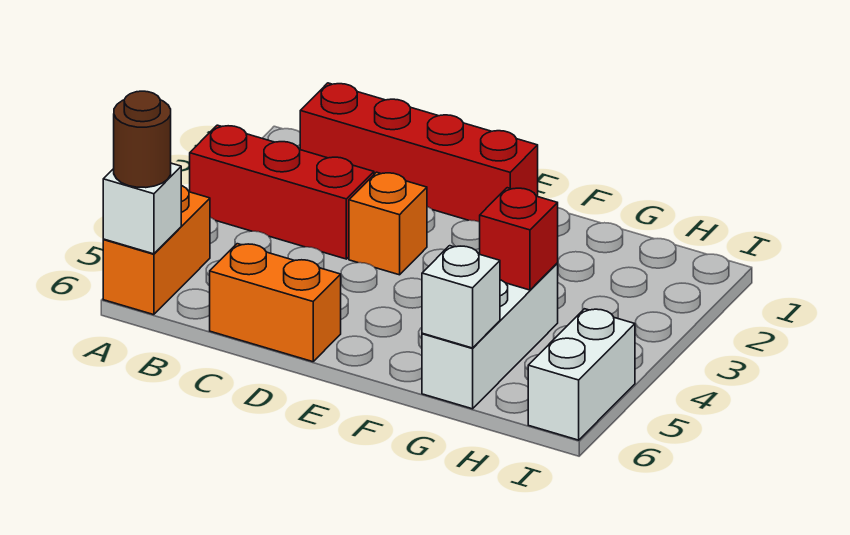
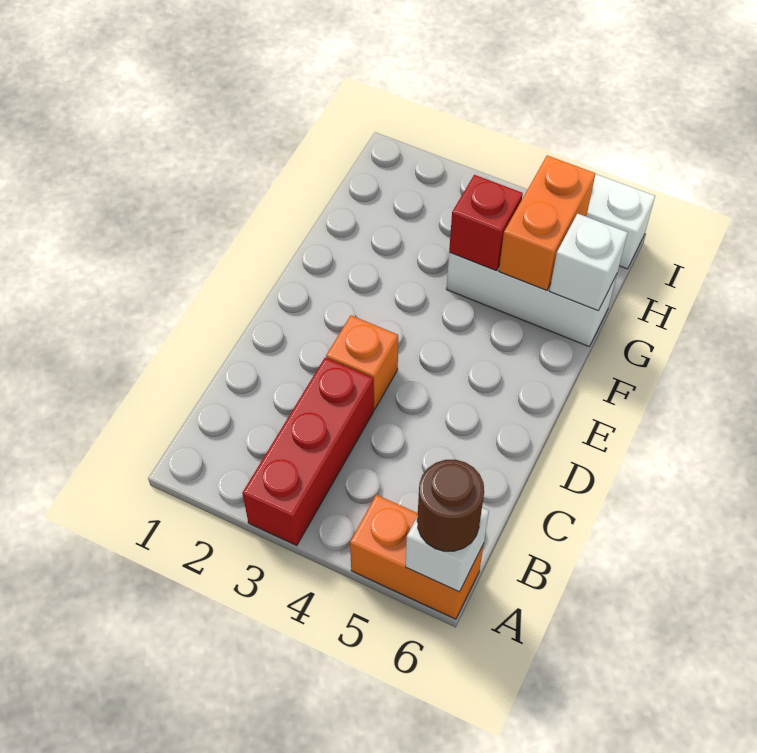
red brick B1:E1 level 1 -> none
orange brick C6:D6 level 1 -> orange brick G5:H5 level 2

